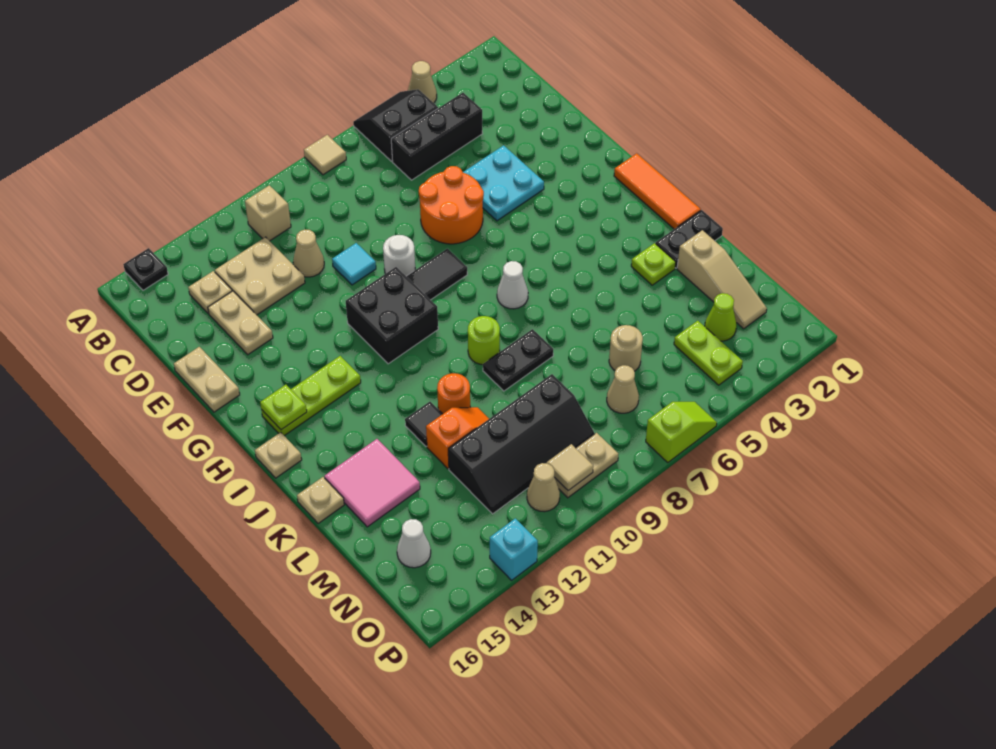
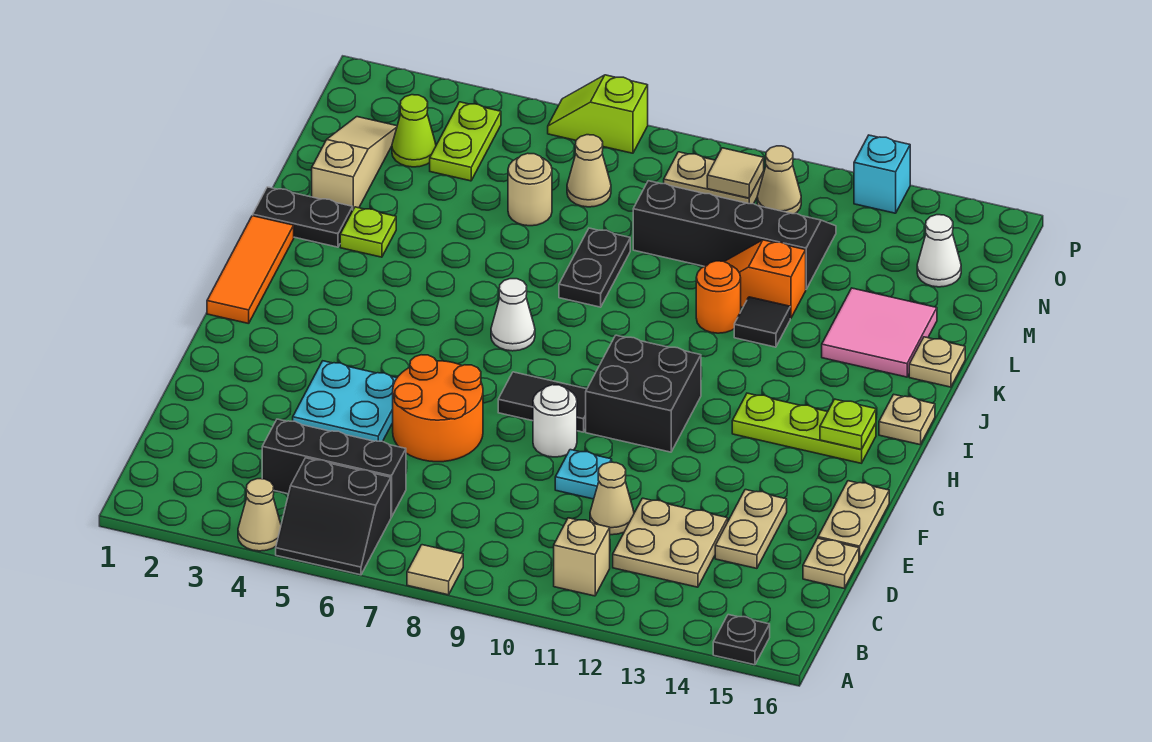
tan plate C14 level 1 -> tan plate D16 level 1
cyan tile E10 level 1 -> cyan plate E10 level 1
lime round brick J9 level 1 -> none
black plate K8:K9 level 1 -> black plate K8:L8 level 1

